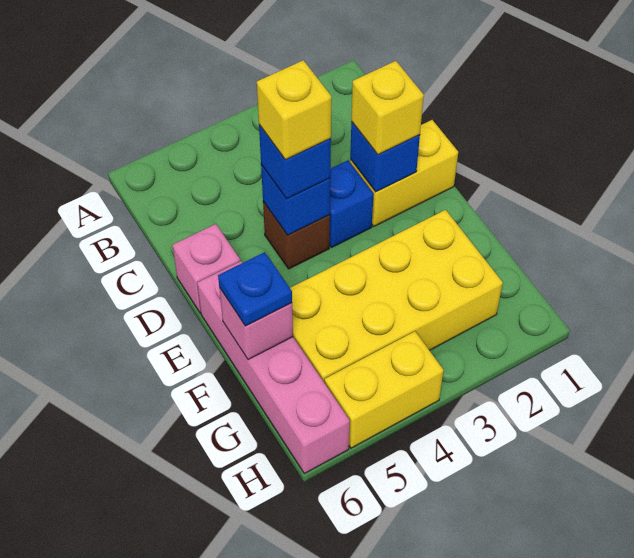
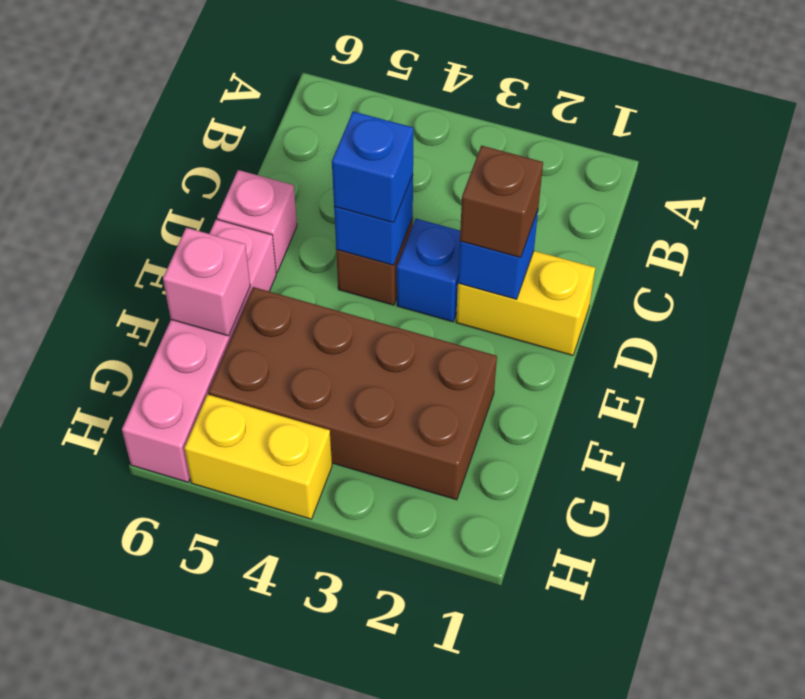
yellow brick D2 level 3 -> brown brick D2 level 3
yellow brick D4 level 4 -> none
yellow brick F2:G5 level 1 -> brown brick F2:G5 level 1
blue plate F6 level 3 -> none

